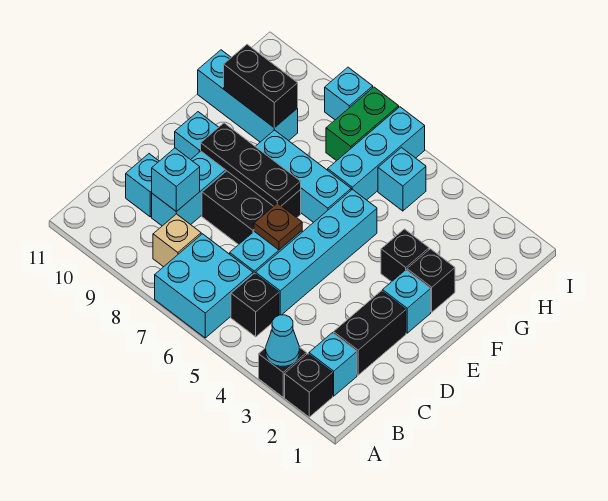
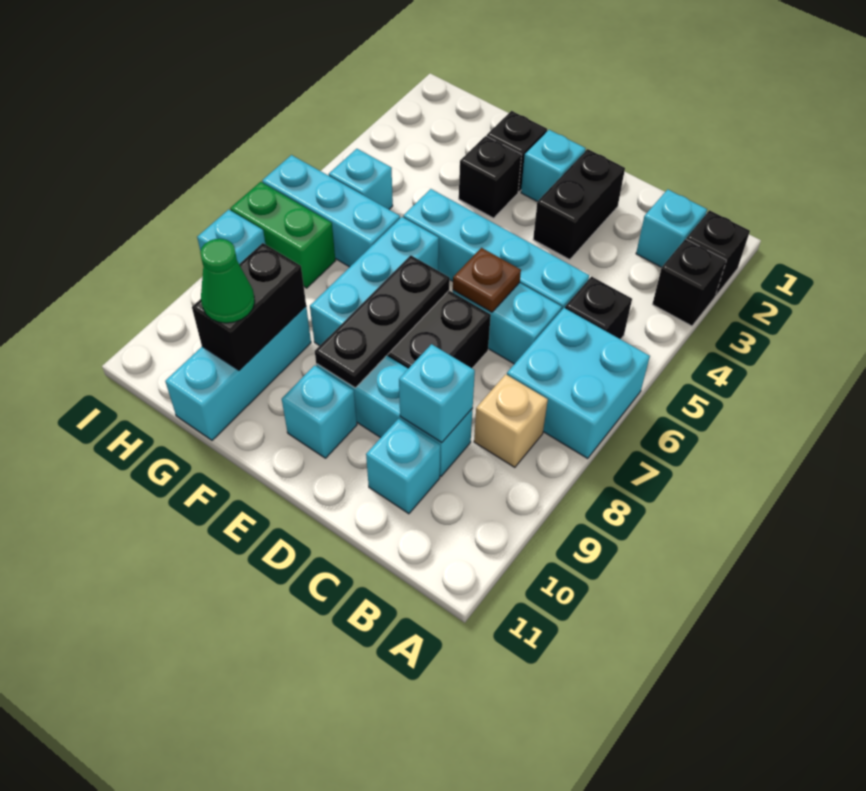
cyan cone A3 level 2 -> none
black brick C2:D2 level 1 -> black brick D2:D3 level 1
none -> green cone G10 level 3

